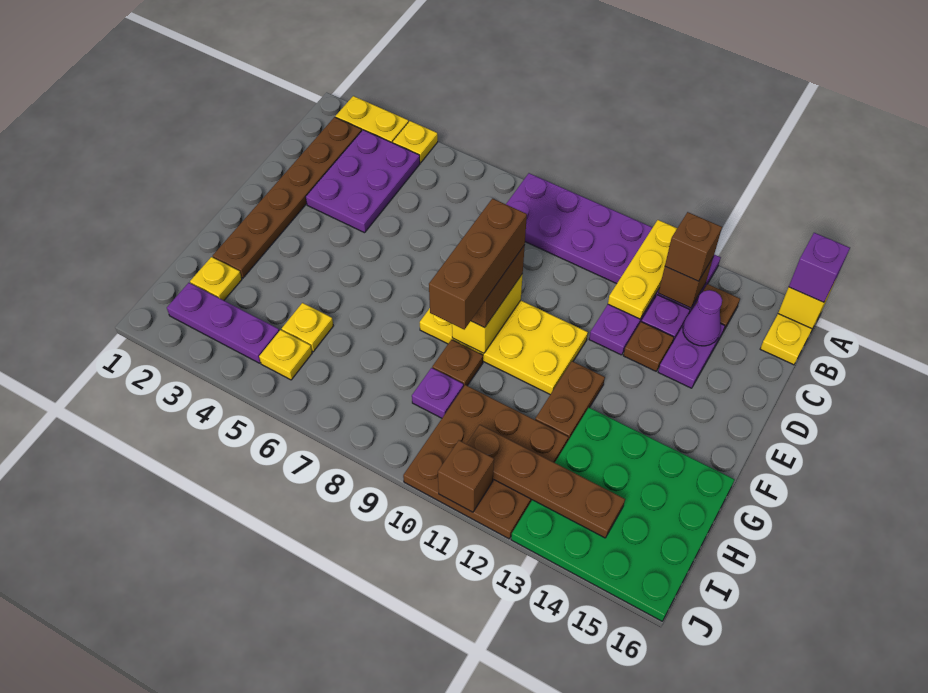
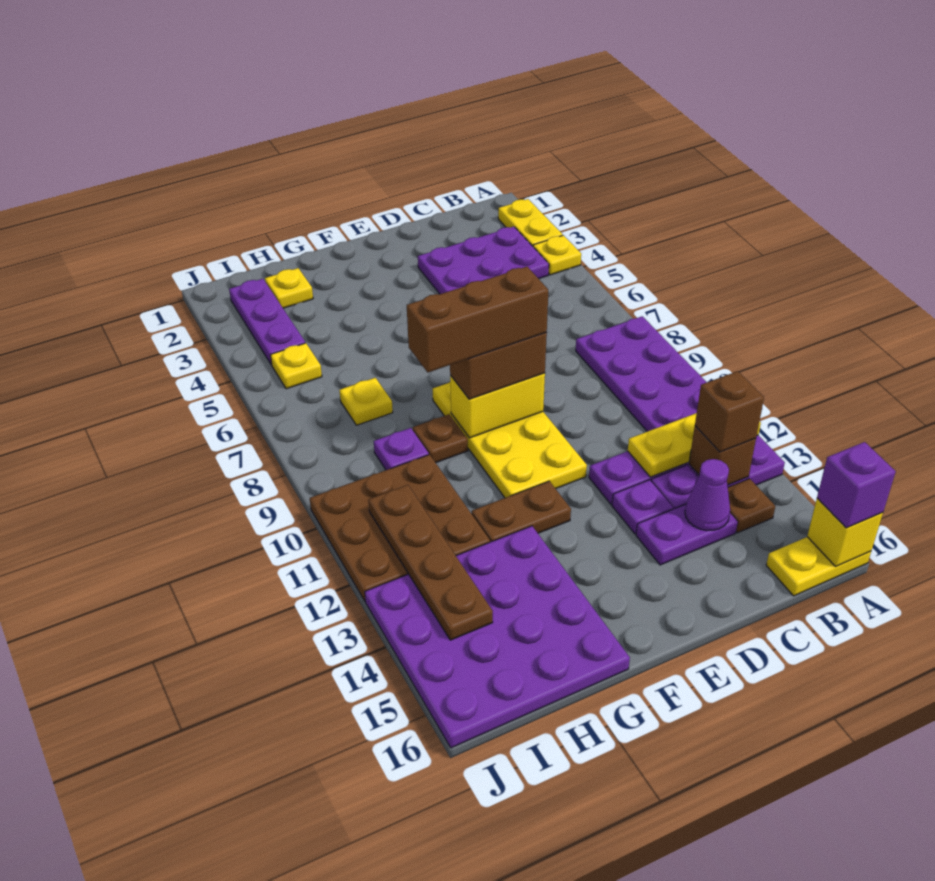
brown plate B2:G2 level 1 -> none
brown plate D13 level 1 -> purple plate D13 level 1
green plate G13:J16 level 1 -> purple plate G13:J16 level 1
yellow plate H5 level 1 -> yellow plate H7 level 1
brown brick J11 level 2 -> none

